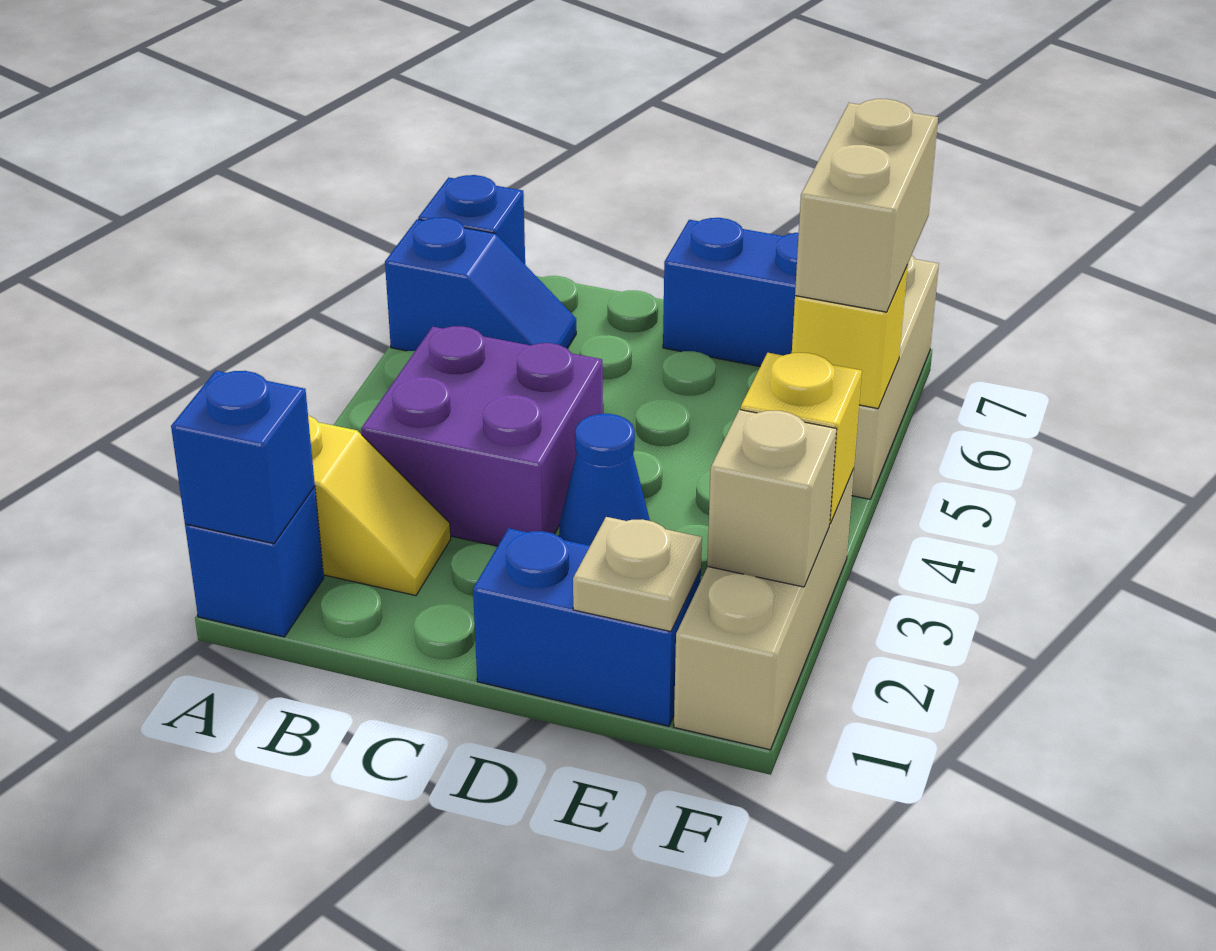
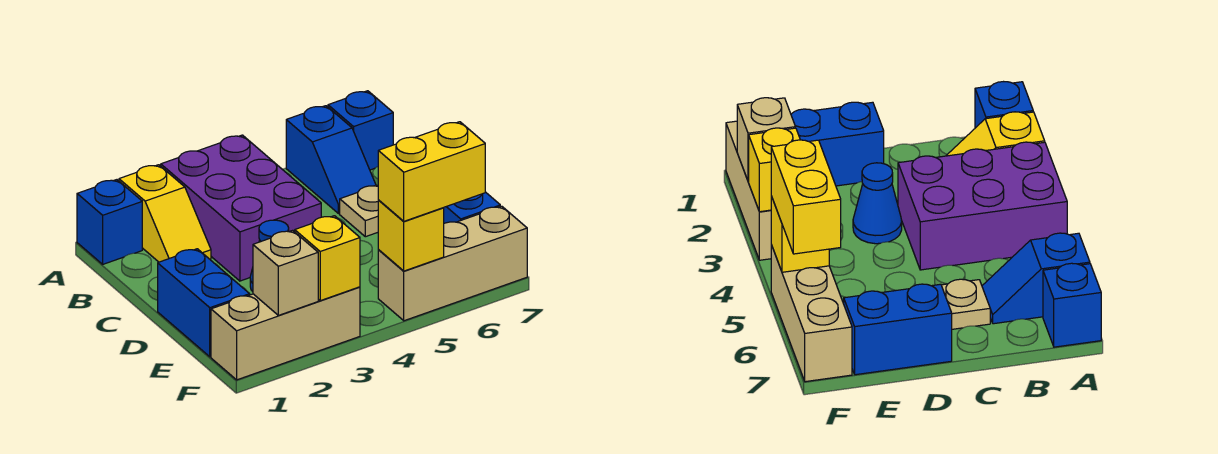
blue brick A1 level 2 -> none
purple brick B3:C4 level 1 -> purple brick A3:C4 level 1
tan plate E1 level 2 -> tan plate C6 level 1
tan brick F5:F6 level 3 -> yellow brick F5:F6 level 3

